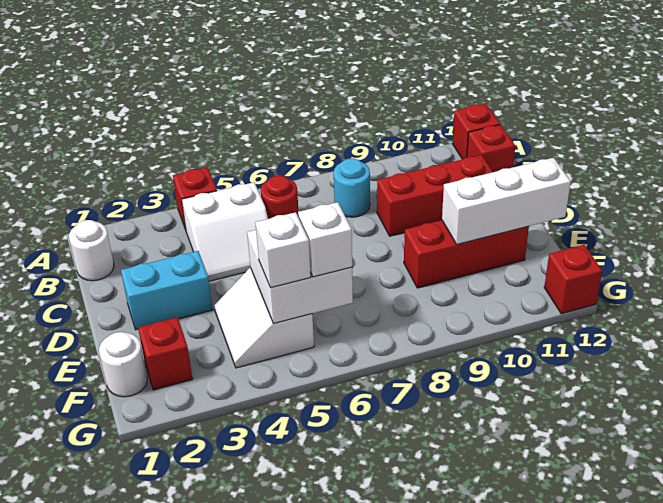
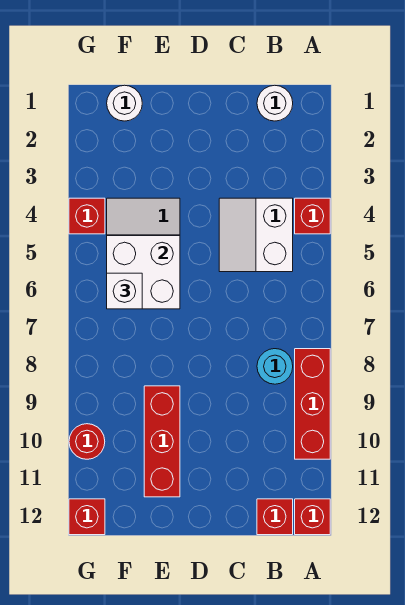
red round brick B6 level 1 -> red round brick G10 level 1
red brick C9:C11 level 1 -> red brick A8:A10 level 1
cyan brick D2:D3 level 1 -> none
white brick E10:E12 level 2 -> none
red brick F2 level 1 -> red brick G4 level 1
white brick F5 level 3 -> none

